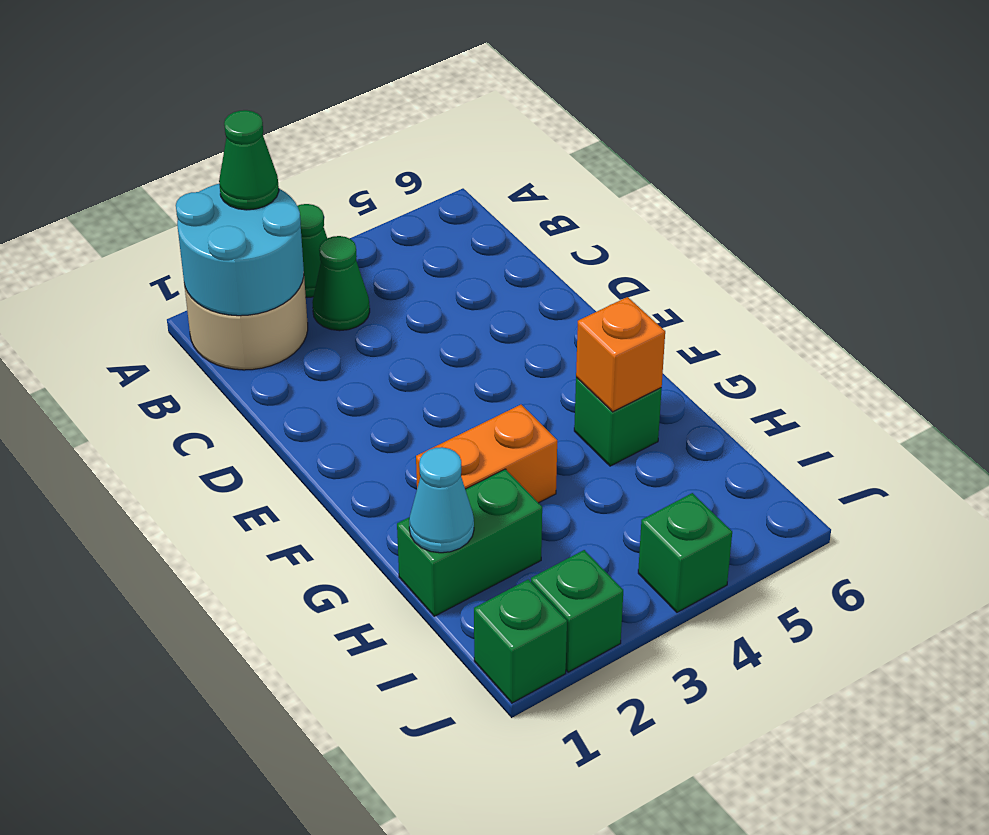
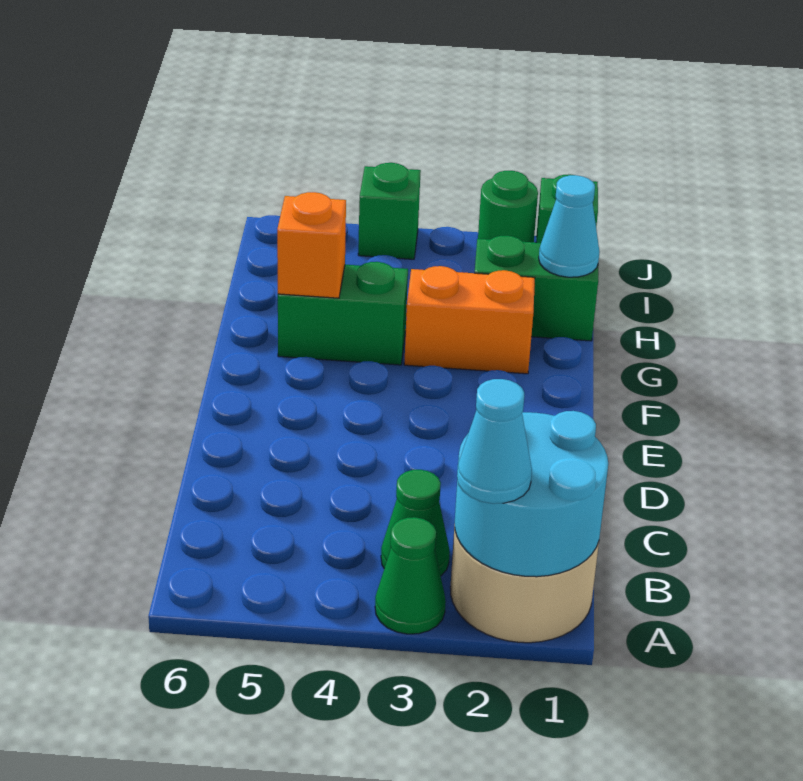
green cone A2 level 3 -> cyan cone A2 level 3
green brick G5 level 1 -> green brick G4:G5 level 1
green brick J2 level 1 -> green round brick J2 level 1

